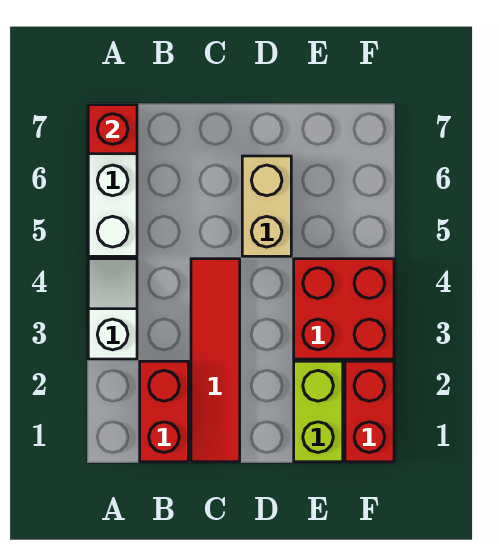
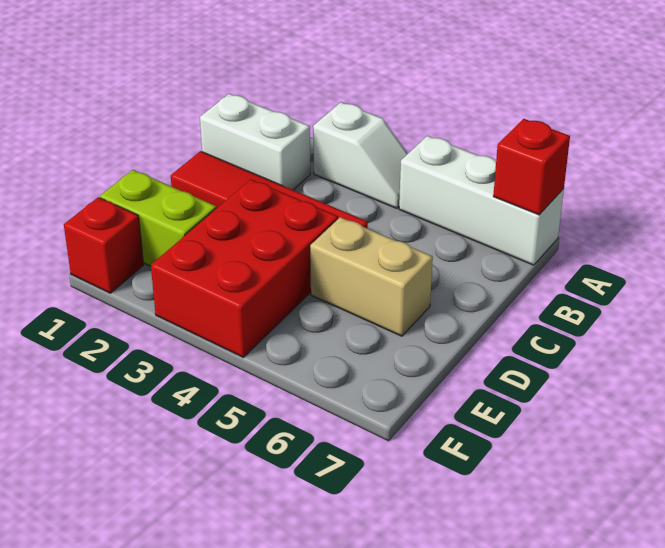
red brick B1:B2 level 1 -> white brick B1:B2 level 1
red brick E3:F4 level 1 -> red brick D3:F4 level 1
red brick F1:F2 level 1 -> red brick F1 level 1

